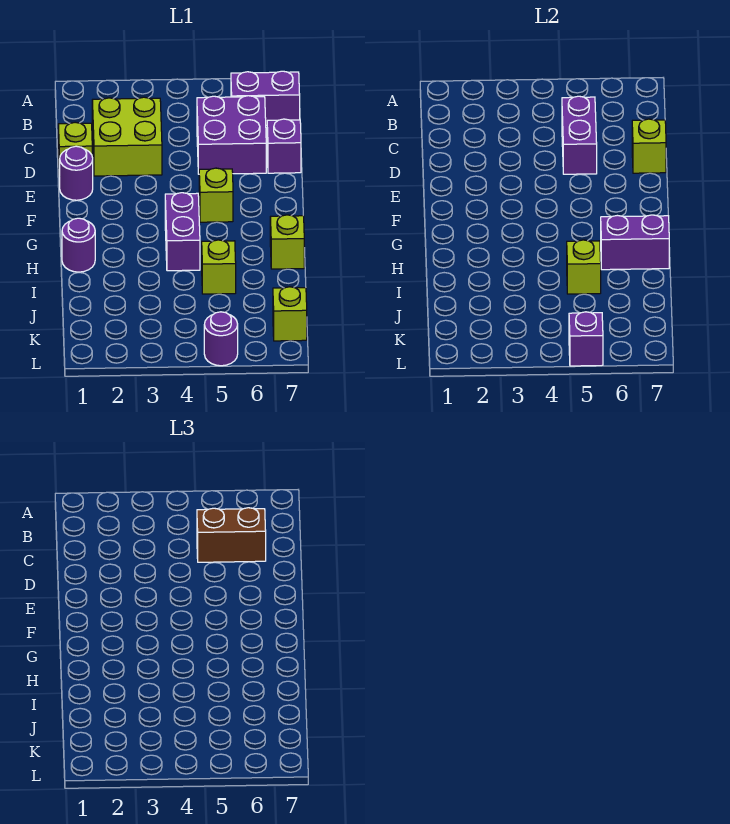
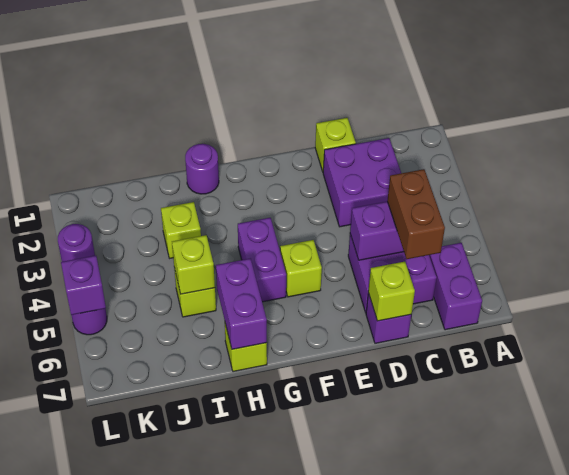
lime brick C2:D3 level 1 -> purple brick C2:D3 level 1
purple round brick E1 level 1 -> purple round brick L3 level 1
purple brick G4:H4 level 1 -> purple brick G4:G5 level 1
lime brick K7 level 1 -> lime brick I3 level 1

